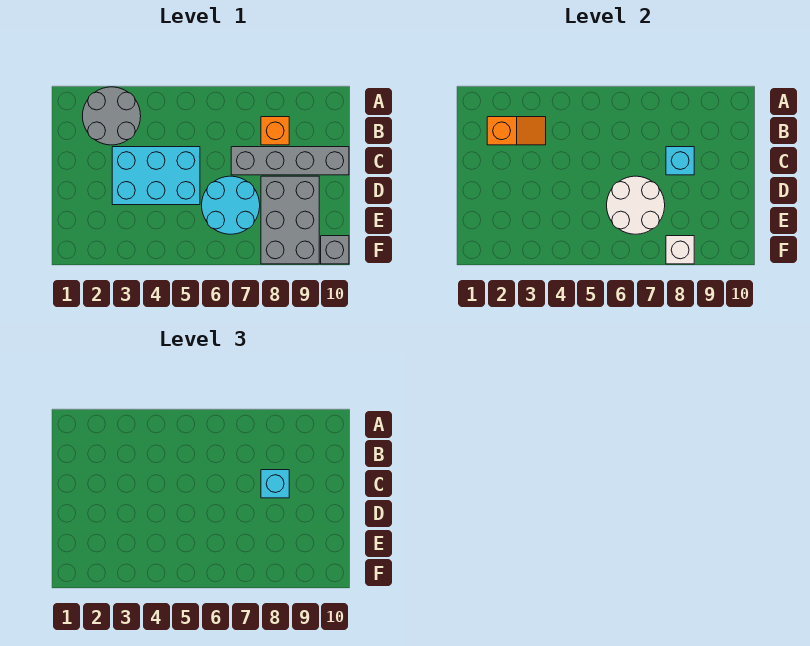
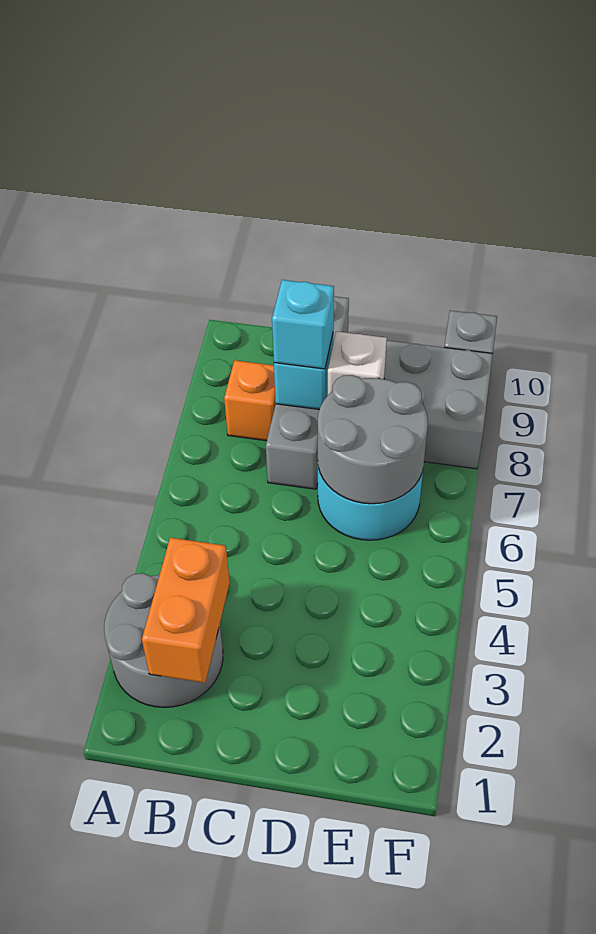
orange slope B2:B3 level 2 top 2 -> orange brick B2:B3 level 2
cyan brick C3:D5 level 1 -> none
white round brick D6:E7 level 2 -> grey round brick D6:E7 level 2
white brick F8 level 2 -> white brick D8 level 2

